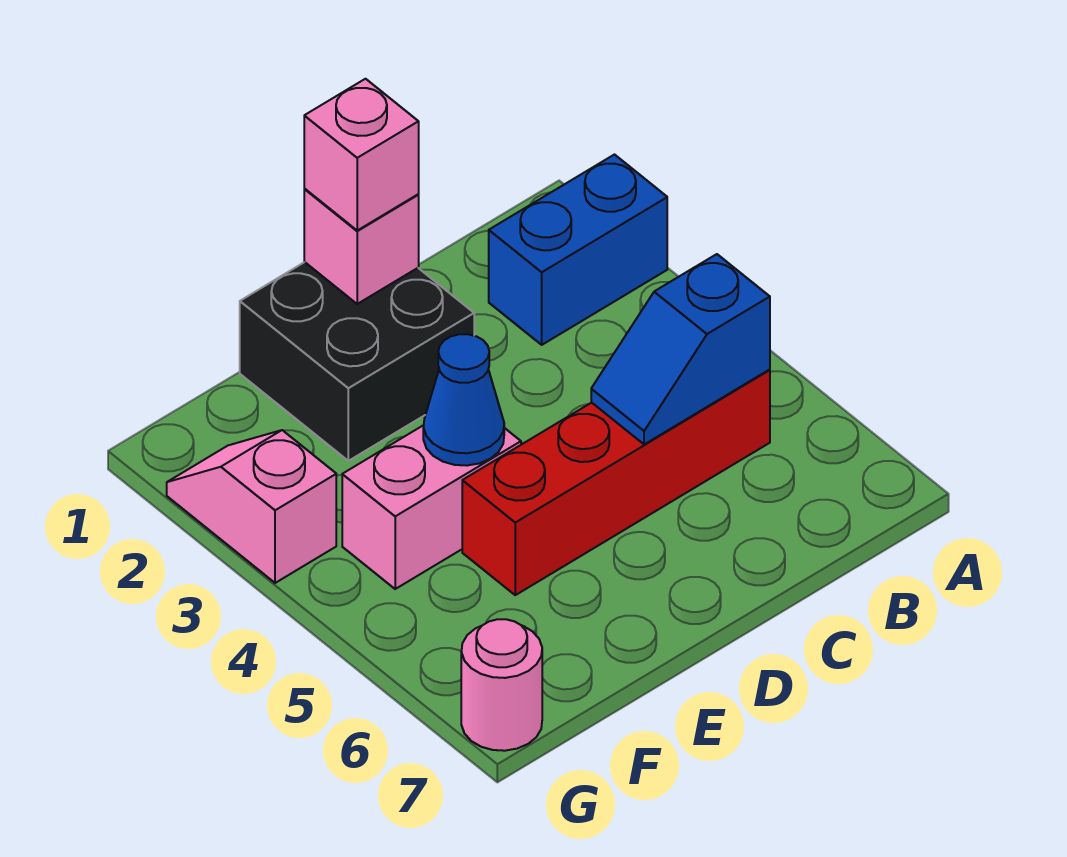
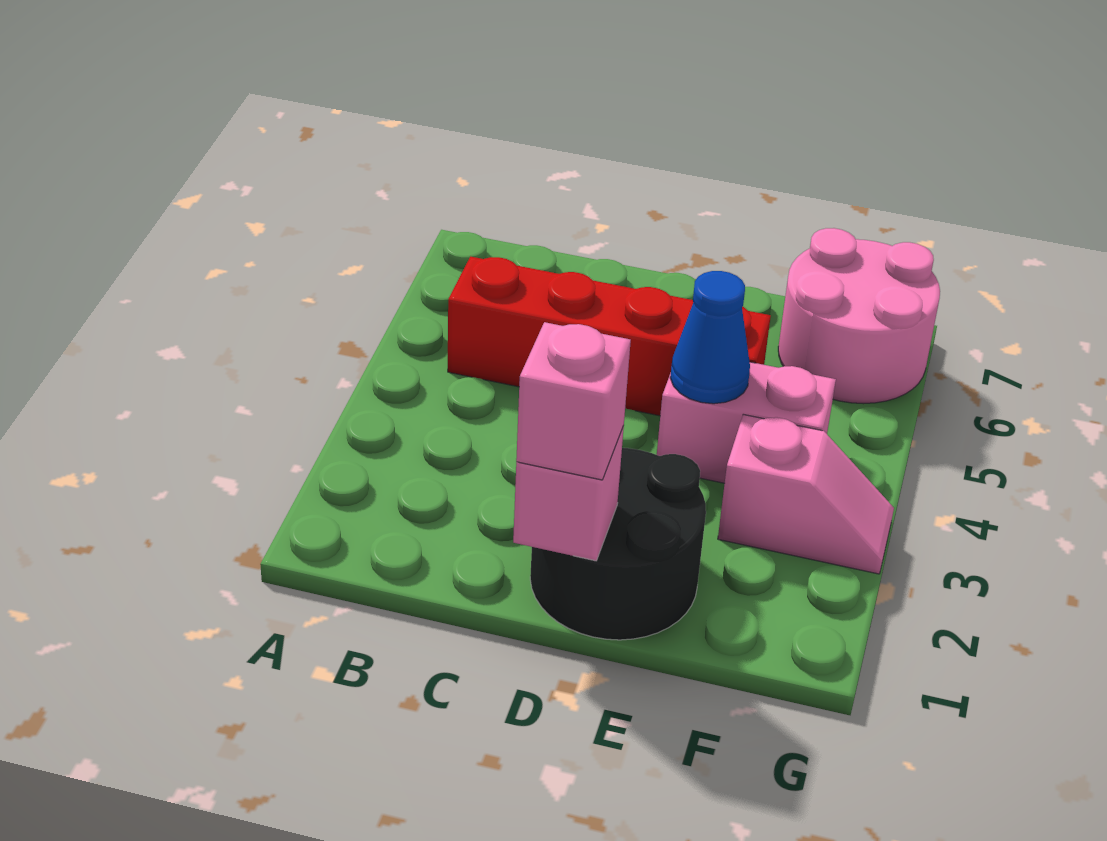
blue brick A2:B2 level 1 -> none
blue slope B5:C5 level 2 top B -> none
black brick D1:E2 level 1 -> black round brick D1:E2 level 1
pink slope G2:G3 level 1 top 3 -> pink slope F3:G3 level 1 top F
pink round brick G7 level 1 -> pink round brick F6:G7 level 1

